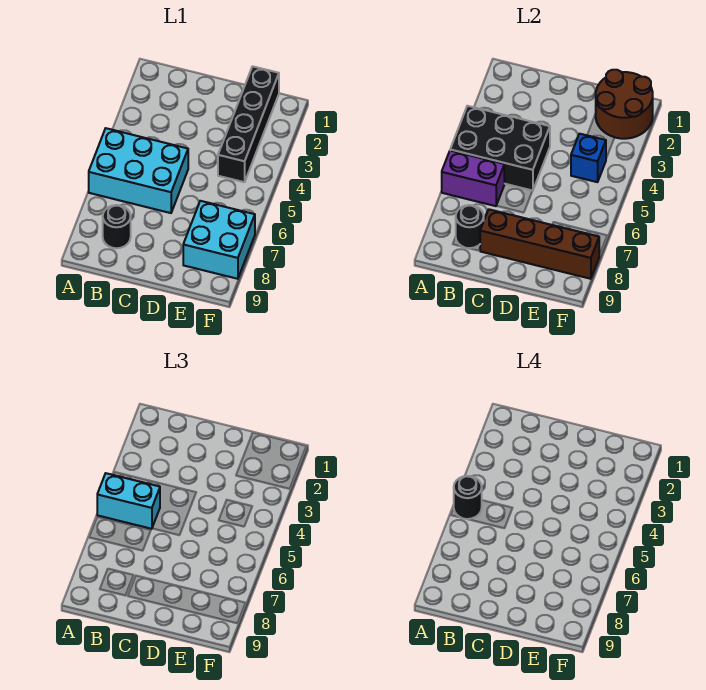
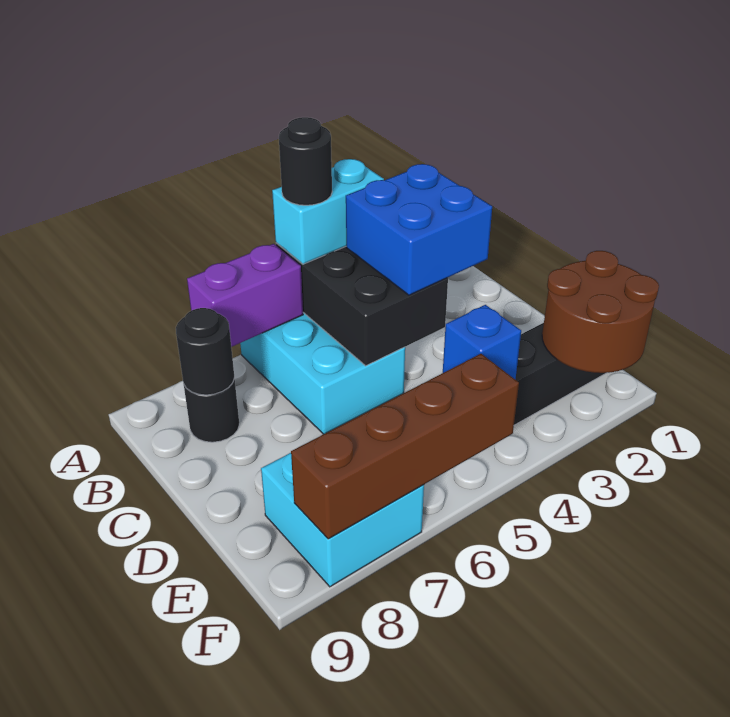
cyan brick A5:B5 level 3 -> cyan brick A4:A5 level 3
purple brick A6:B6 level 2 -> purple brick A6:A7 level 2
none -> blue brick B3:C4 level 3
brown brick C8:F8 level 2 -> brown brick F5:F8 level 2

